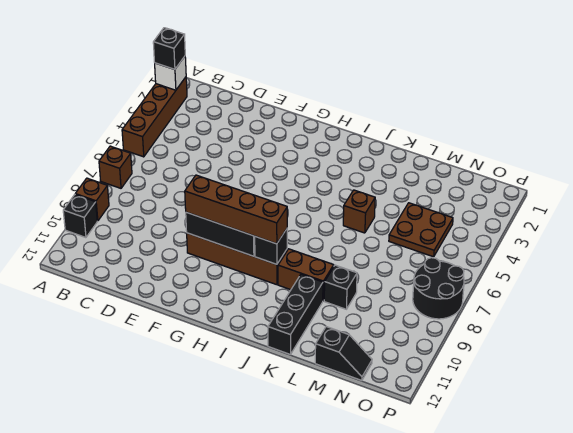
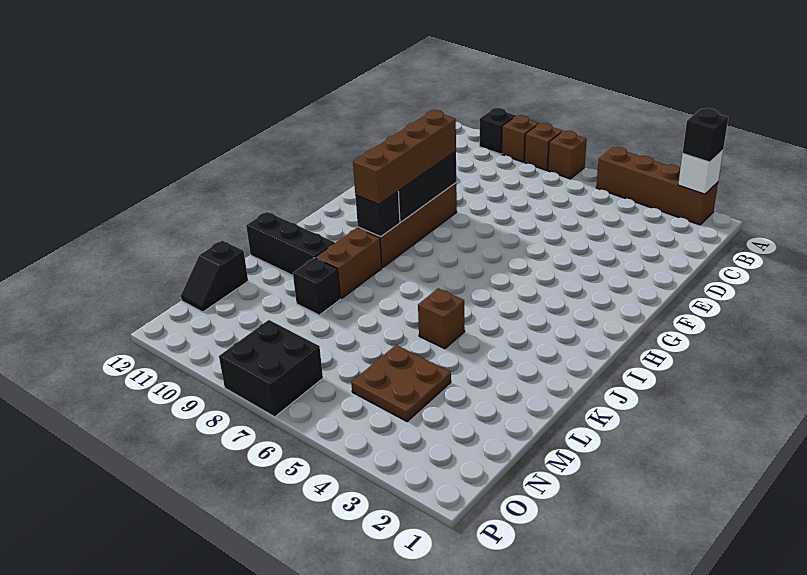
none -> brown brick A8 level 1
black round brick O7:P8 level 1 -> black brick O7:P8 level 1

